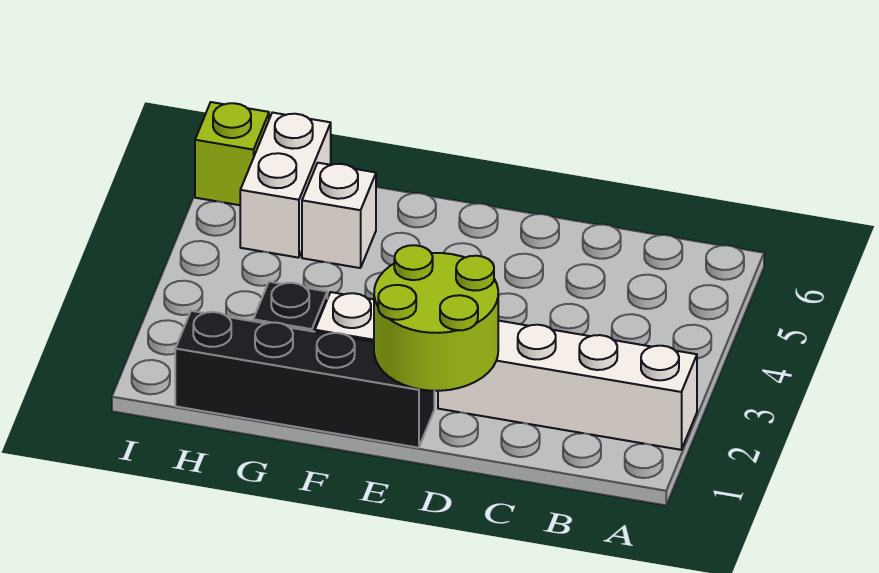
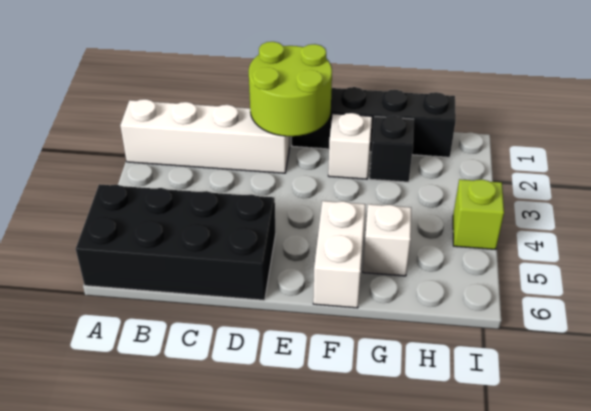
none -> black brick A5:D6 level 1
white brick H5:H6 level 1 -> white brick F5:F6 level 1
lime brick I6 level 1 -> lime brick I4 level 1

